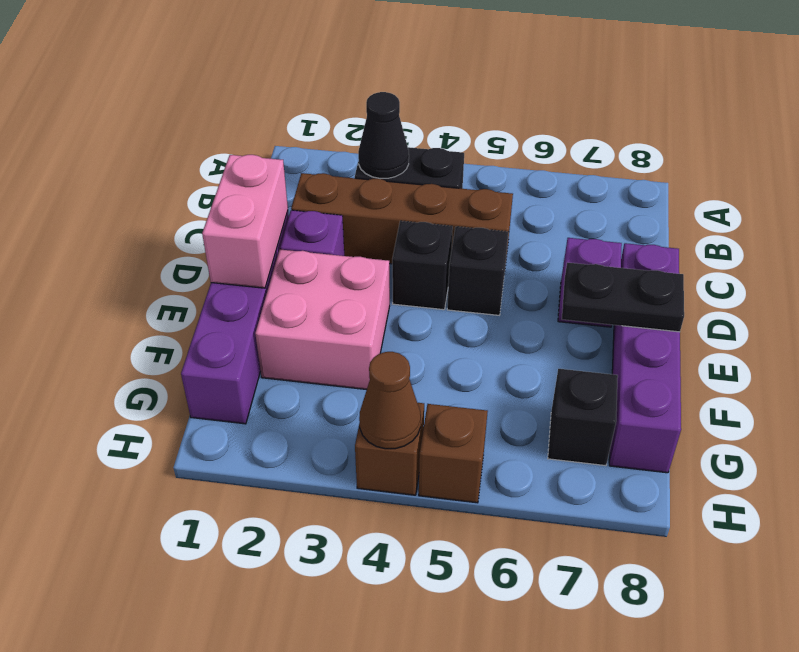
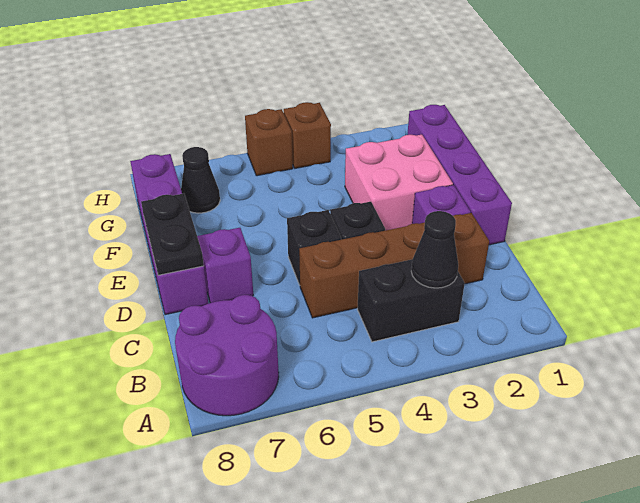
none -> purple round brick A7:B8 level 1
pink brick D1:E1 level 2 -> none
black plate E7:E8 level 2 -> black plate D8:E8 level 2
black brick G7 level 1 -> black cone G7 level 1
brown cone H4 level 2 -> none

